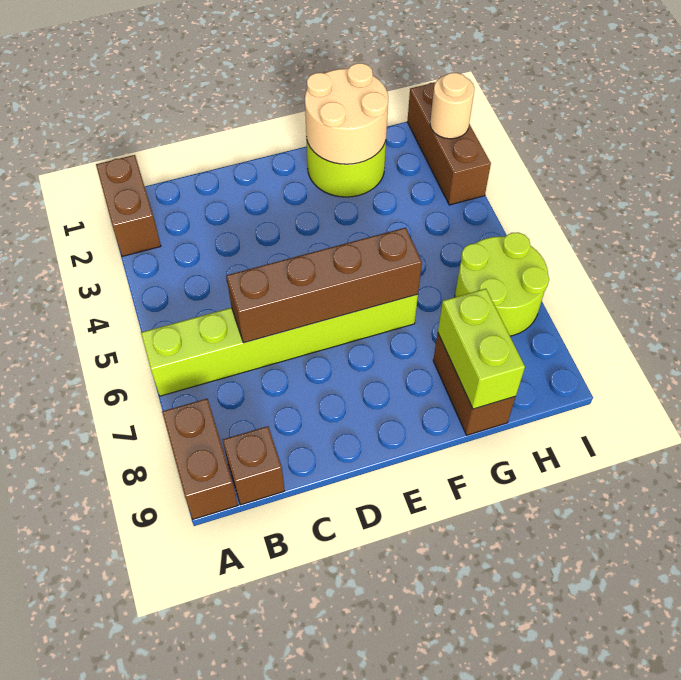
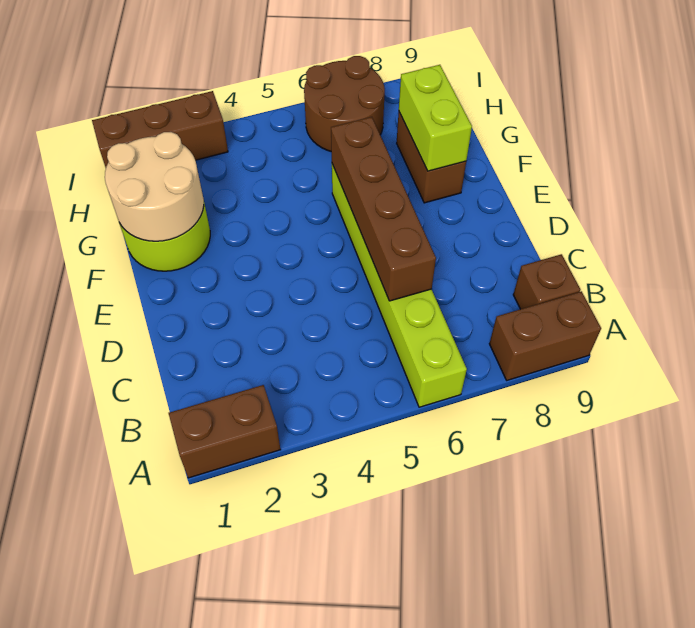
brown brick G8:G9 level 1 -> brown brick F8:G8 level 1
lime brick G8:G9 level 2 -> lime brick F8:G8 level 2
lime round brick H6:I7 level 1 -> brown round brick H6:I7 level 1
tan round brick I2 level 2 -> none

